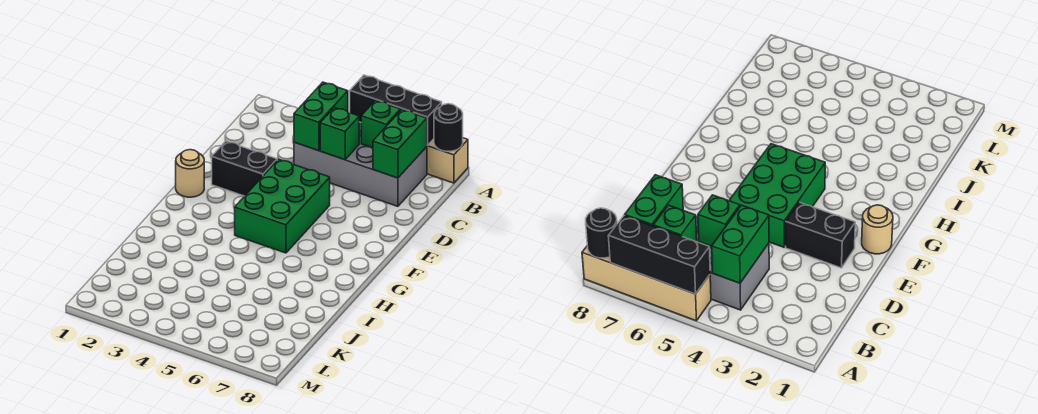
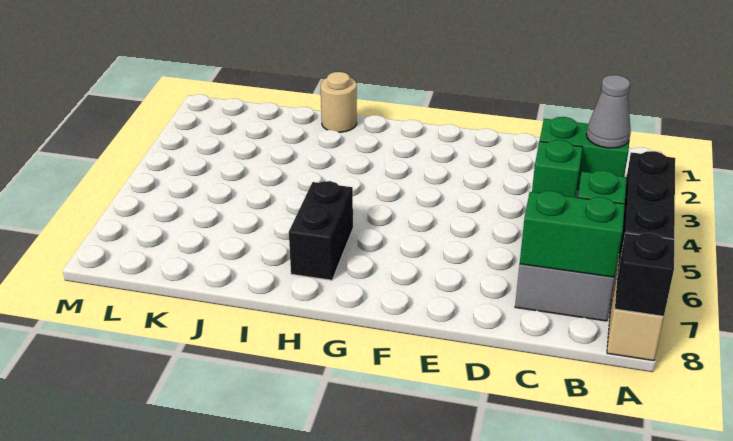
black round brick A8 level 2 -> black brick A8 level 2
none -> grey cone B4 level 3
black brick E2:E3 level 1 -> black brick H6:H7 level 1
green brick E4:G5 level 1 -> none
tan round brick F1 level 1 -> tan round brick I1 level 1

